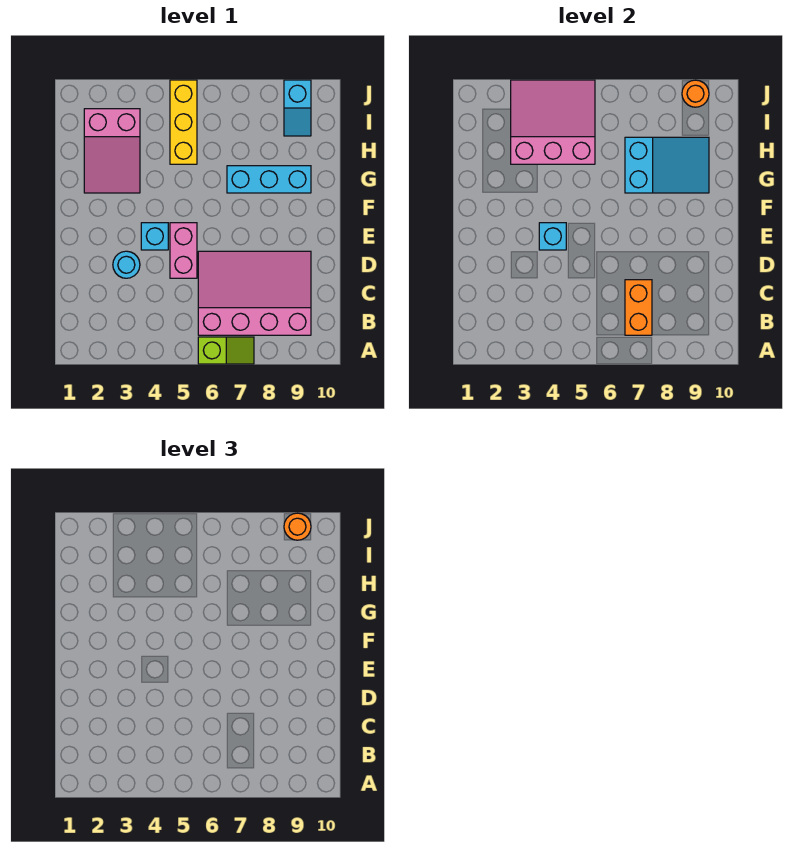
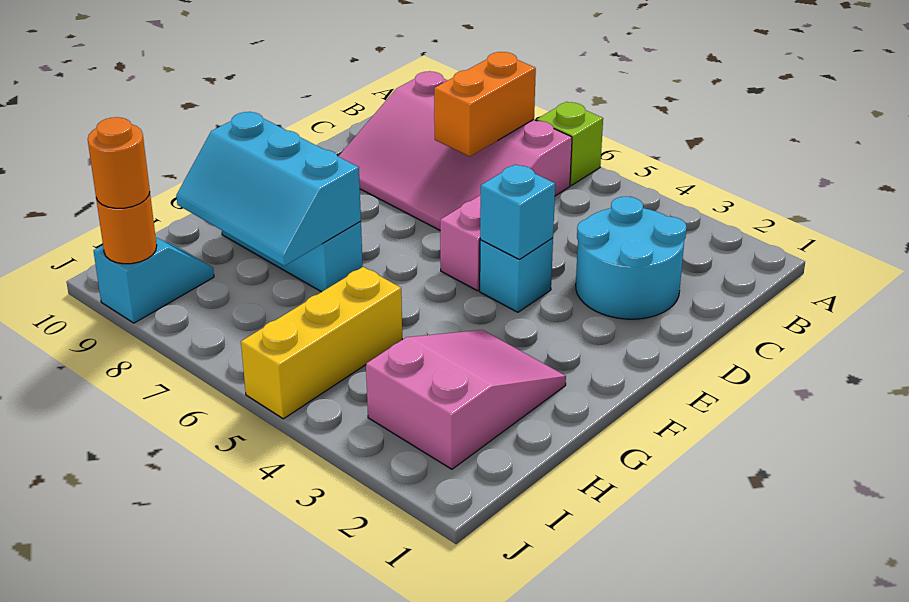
cyan round brick D3 level 1 -> cyan round brick C2:D3 level 1
cyan slope G7:H9 level 2 top 7 -> cyan slope G7:H9 level 2 top G
pink slope H3:J5 level 2 top H -> none

